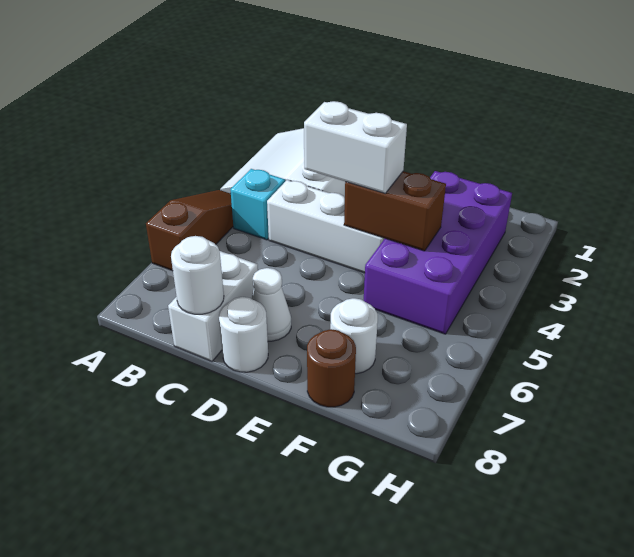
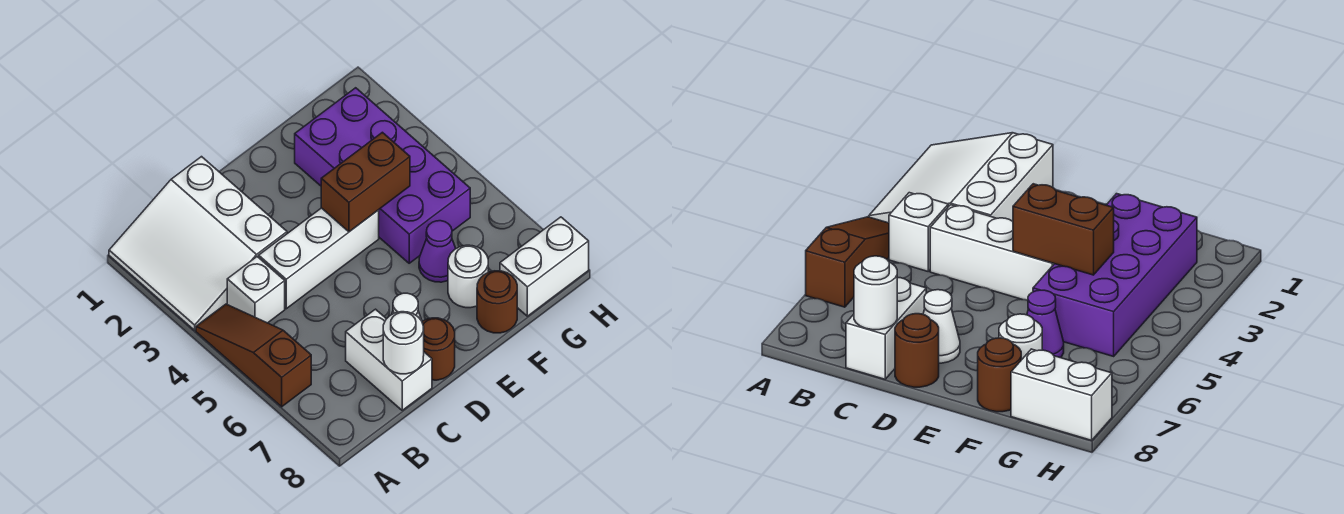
cyan brick B4 level 1 -> white brick B4 level 1
white brick D4:E4 level 3 -> white brick G8:H8 level 1
white round brick D8 level 1 -> brown round brick D8 level 1
none -> purple cone F6 level 1

